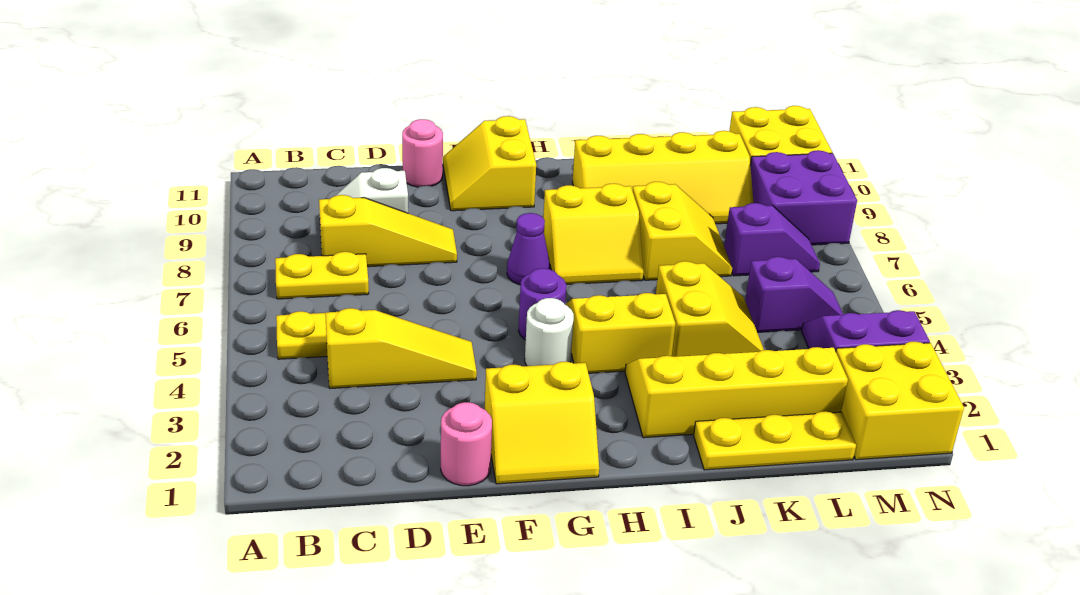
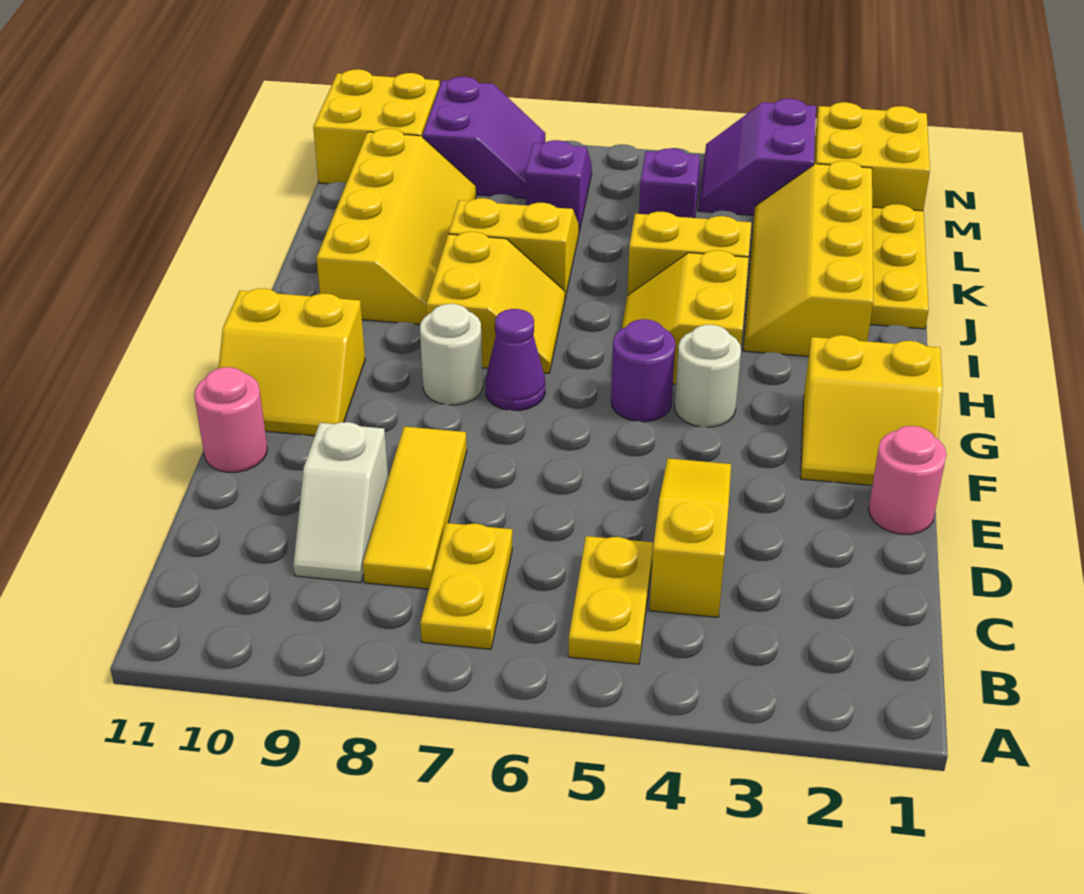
yellow slope C8:E8 level 1 top C -> yellow tile C8:E8 level 1
yellow slope F1:G2 level 1 top 2 -> yellow slope F1:G2 level 1 top G
none -> white round brick G8 level 1
purple brick M8:N9 level 1 -> purple slope M8:N9 level 1 top 9

